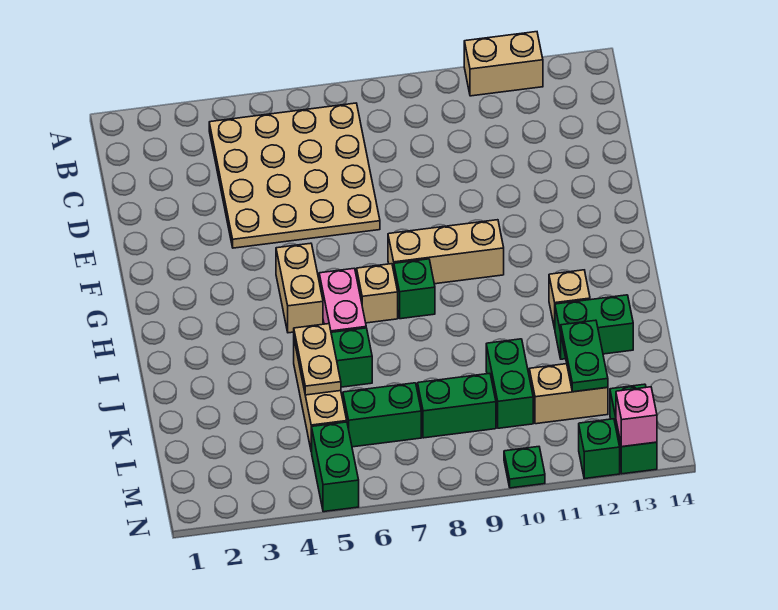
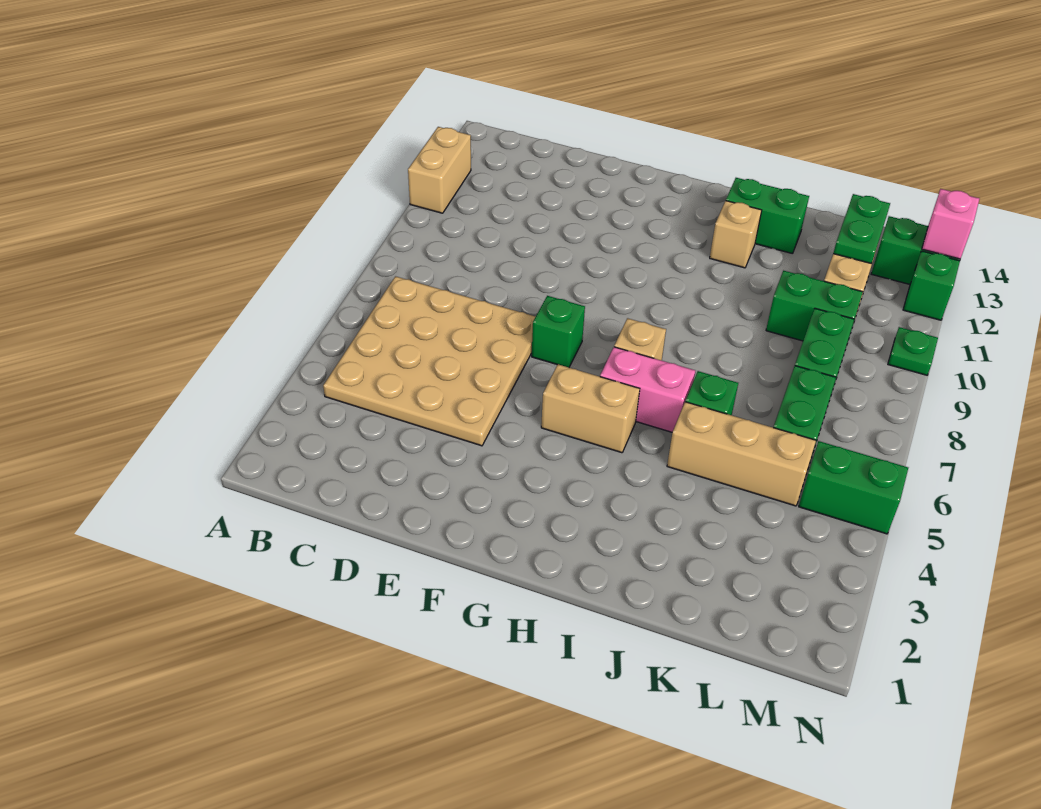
tan brick G8:G10 level 1 -> none
green brick H8 level 1 -> green brick F7 level 1
tan plate J5:K5 level 2 -> none
green brick J12:J13 level 1 -> green brick I13:J13 level 1
green plate K12:L12 level 2 -> green plate L12:L13 level 2

